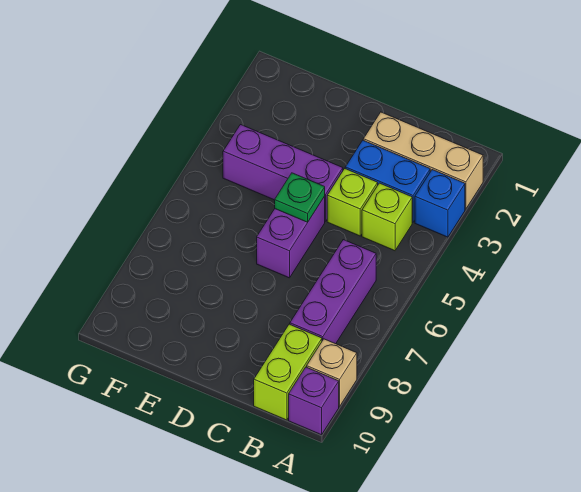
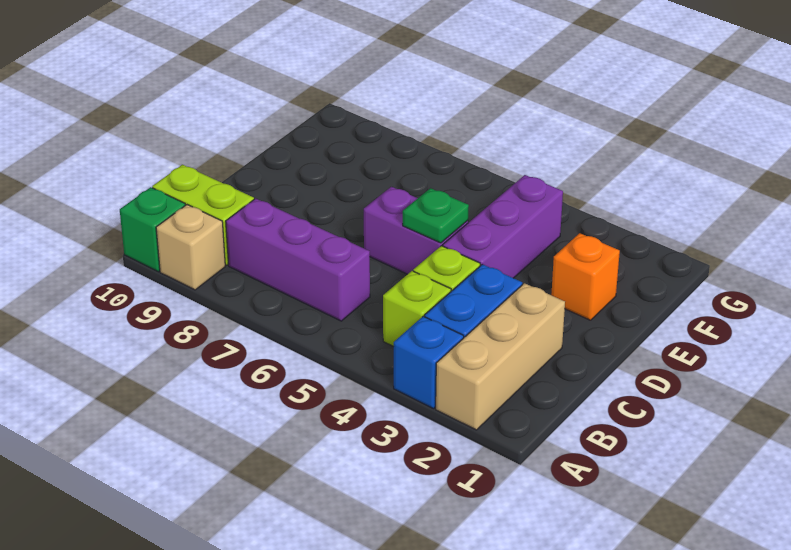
purple brick A10 level 1 -> green brick A10 level 1
none -> orange brick E2 level 1

